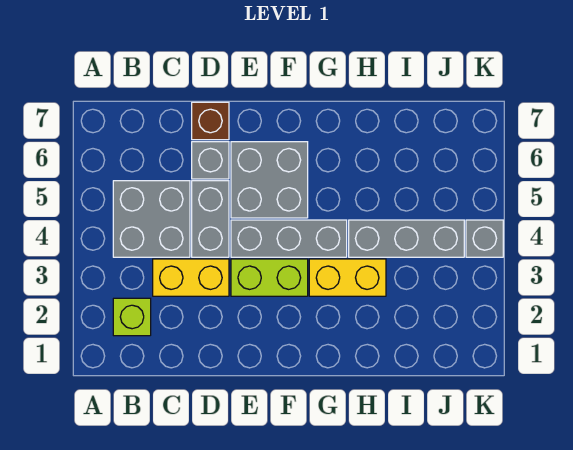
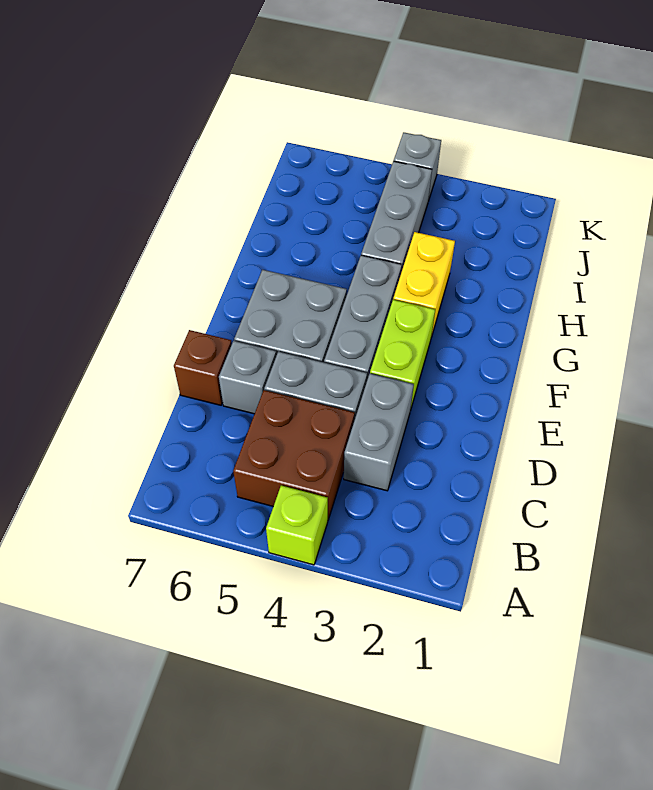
lime brick B2 level 1 -> lime brick A4 level 1
grey brick B4:C5 level 1 -> brown brick B4:C5 level 1
yellow brick C3:D3 level 1 -> grey brick C3:D3 level 1

